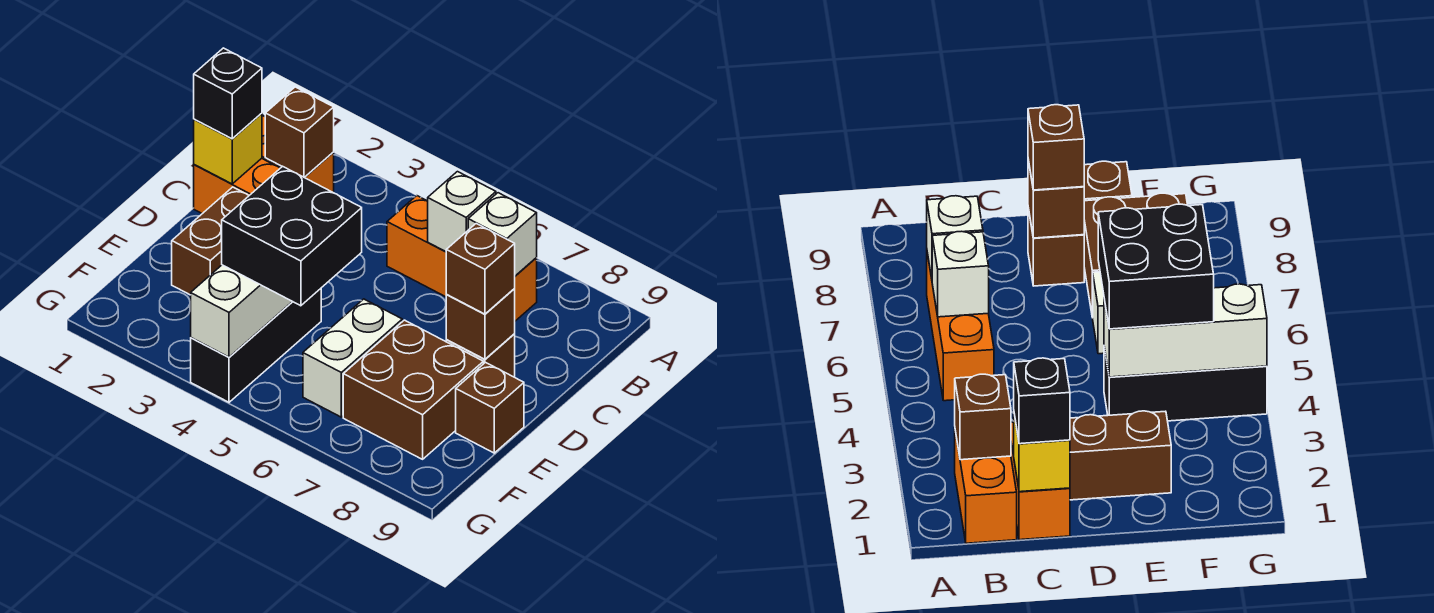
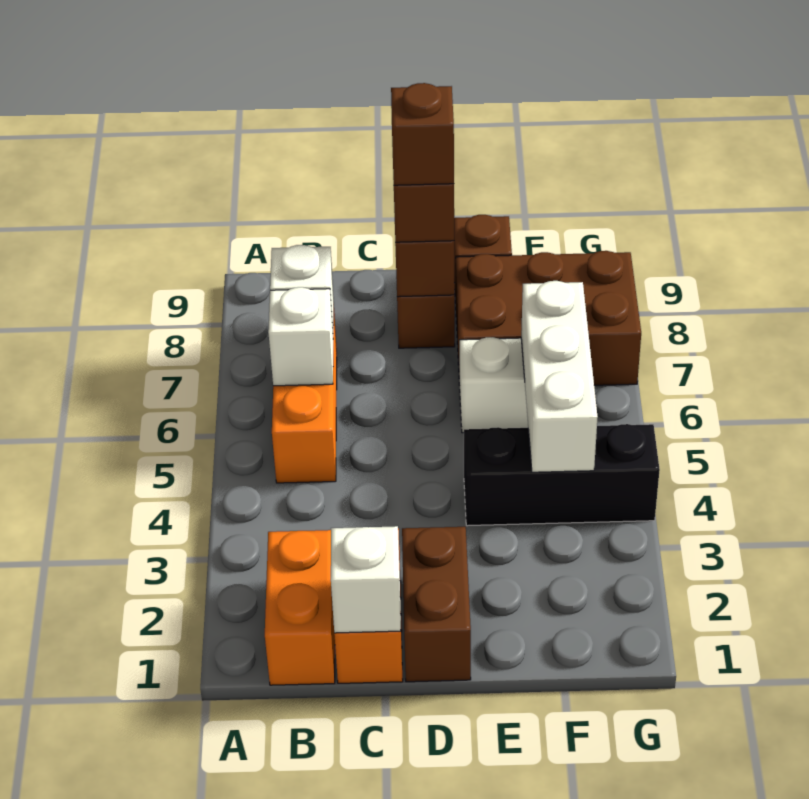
brown brick B2 level 2 -> brown brick D8 level 4
yellow brick C1 level 2 -> white brick C1 level 2
black brick C1 level 3 -> none
brown brick D2:E2 level 1 -> brown brick D1:D2 level 1
white brick E4:G4 level 2 -> white brick F4:F6 level 2
black brick E4:F5 level 3 -> none
brown brick E7:F8 level 1 -> brown brick E7:G8 level 1

